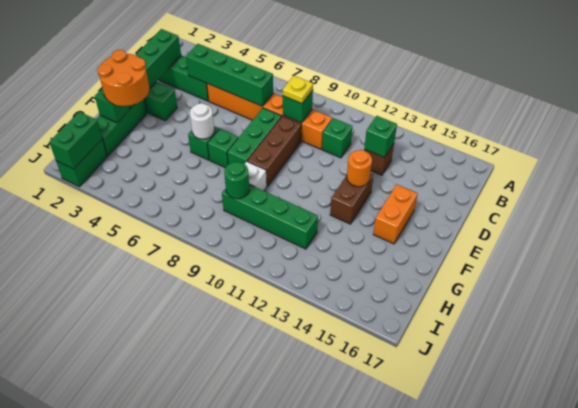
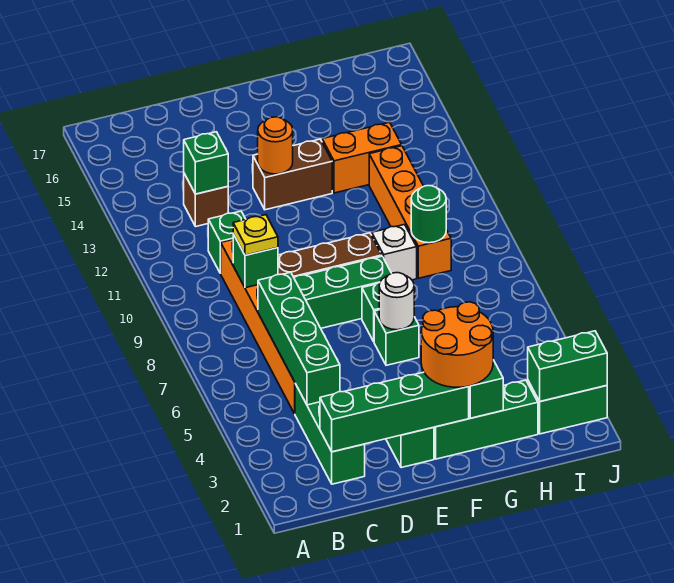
orange brick E15:F15 level 1 -> orange brick G13:H13 level 1
green brick H9:H12 level 1 -> orange brick H9:H12 level 1

